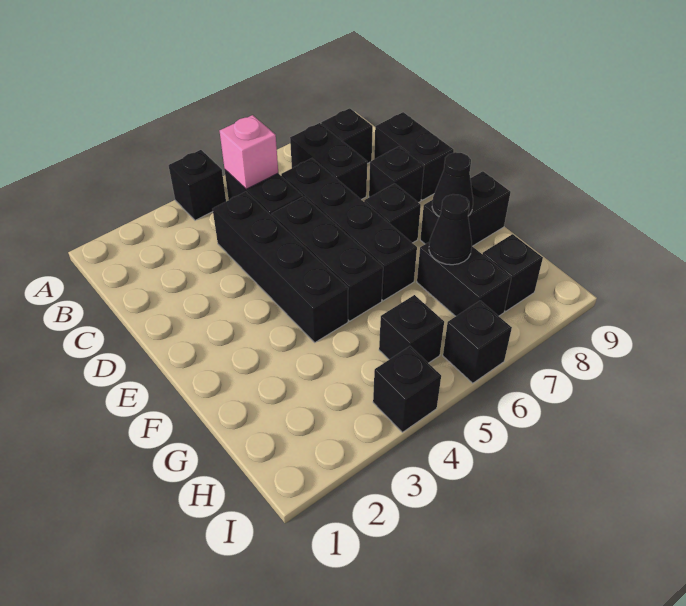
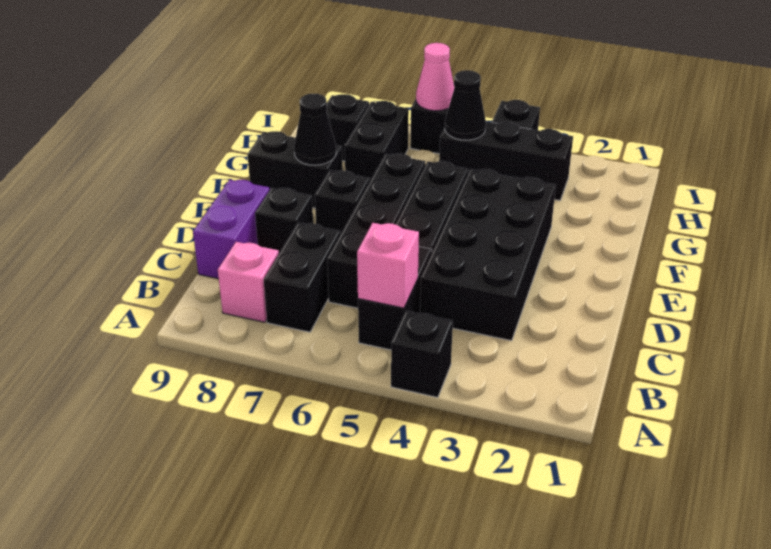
black brick B8 level 1 -> pink brick B8 level 1
black brick C4:F4 level 1 -> black brick C3:F4 level 1
black brick C9:D9 level 1 -> purple brick C9:D9 level 1
black cone G7 level 2 -> black cone H5 level 2
black brick H5 level 1 -> black brick H3:H5 level 1
none -> pink cone I6 level 2

